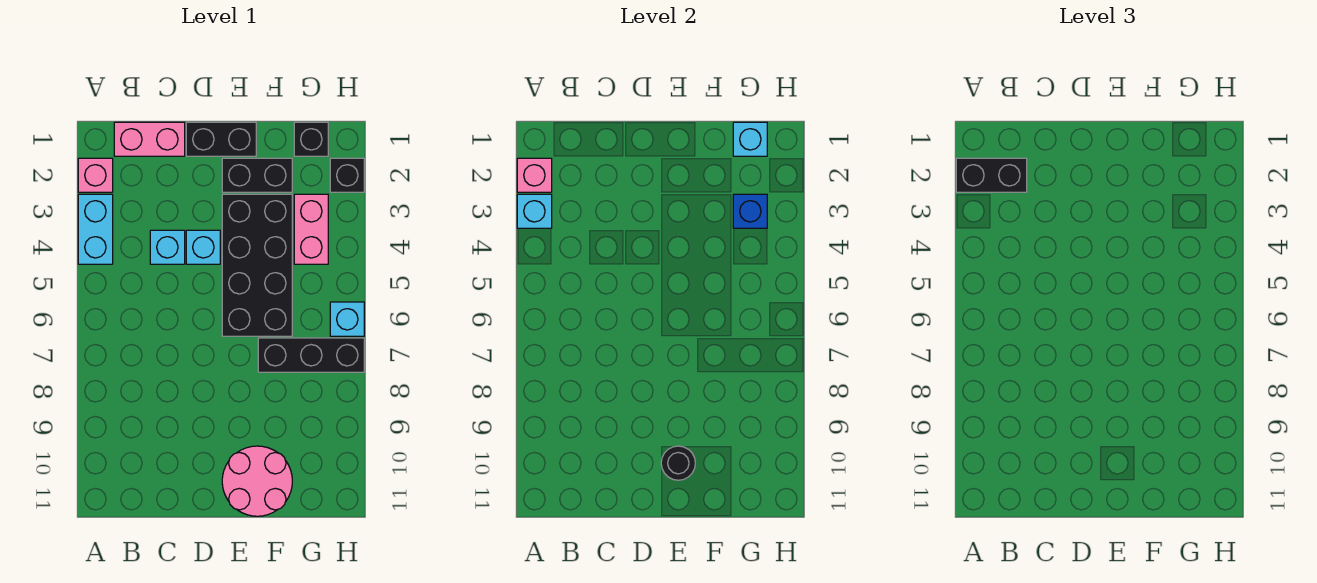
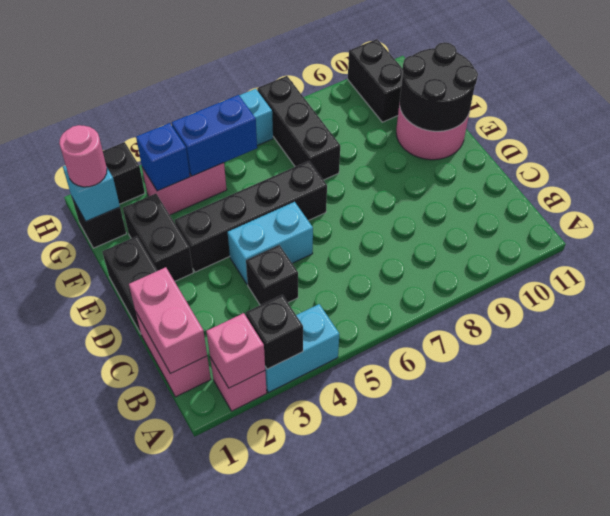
black brick A2:B2 level 3 -> black brick G10:H10 level 1
cyan brick A3 level 2 -> black brick A3 level 2
none -> pink brick B1:C1 level 2
cyan brick C4 level 1 -> black brick C4 level 1
cyan brick D4 level 1 -> cyan brick D4:D5 level 1
black brick E3:F6 level 1 -> black brick E3:E6 level 1
black round brick E10 level 2 -> black round brick E10:F11 level 2
none -> pink round brick G1 level 3
none -> blue brick G4:G5 level 2

